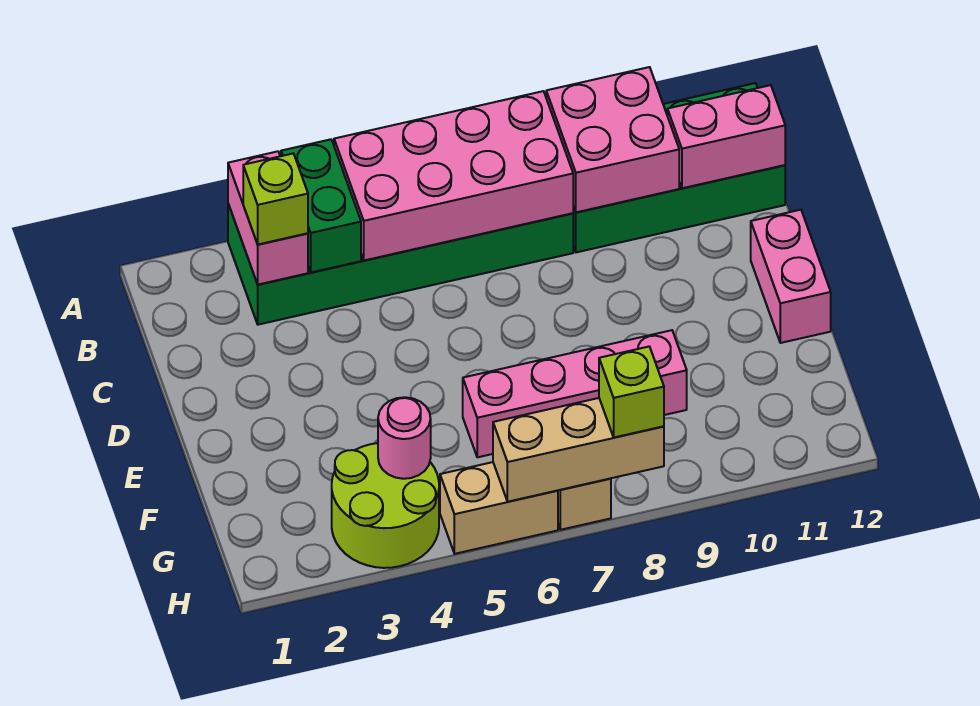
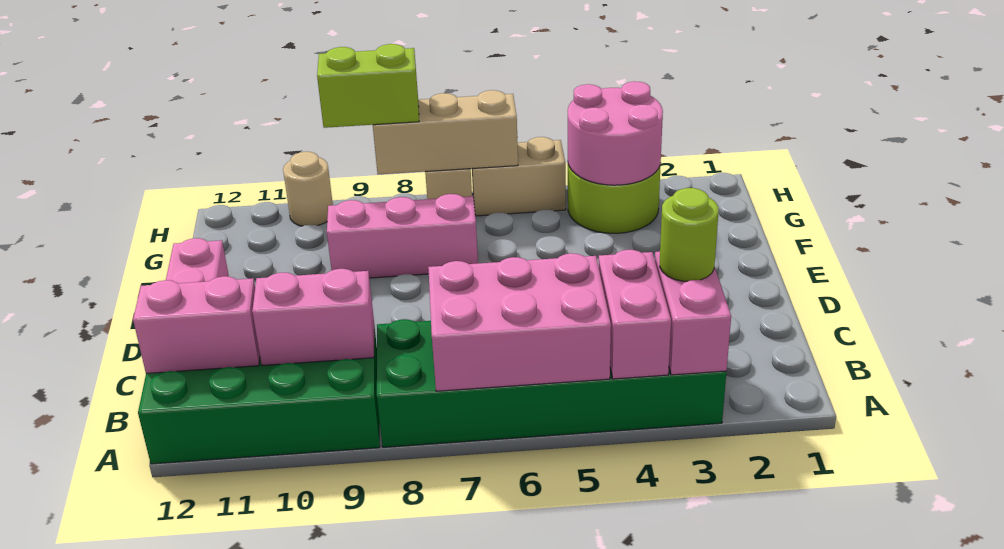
green brick A4:B4 level 2 -> pink brick A4:B4 level 2
pink brick A5:B8 level 2 -> pink brick A5:B7 level 2
pink brick A9:B10 level 2 -> pink brick B9:B10 level 2
lime brick B3 level 3 -> lime round brick B3 level 3
pink brick F6:F9 level 1 -> pink brick F7:F9 level 1
pink round brick G4 level 2 -> pink round brick G3:H4 level 2
lime brick H8 level 3 -> lime brick H8:H9 level 3
none -> tan round brick H10 level 1

